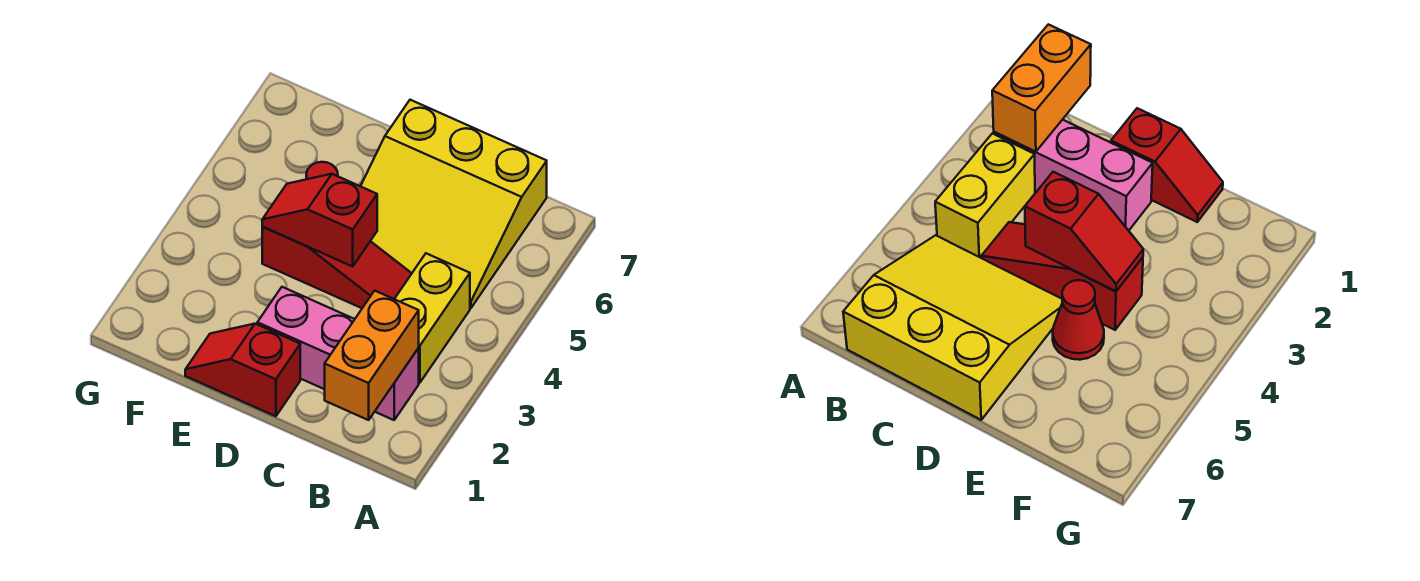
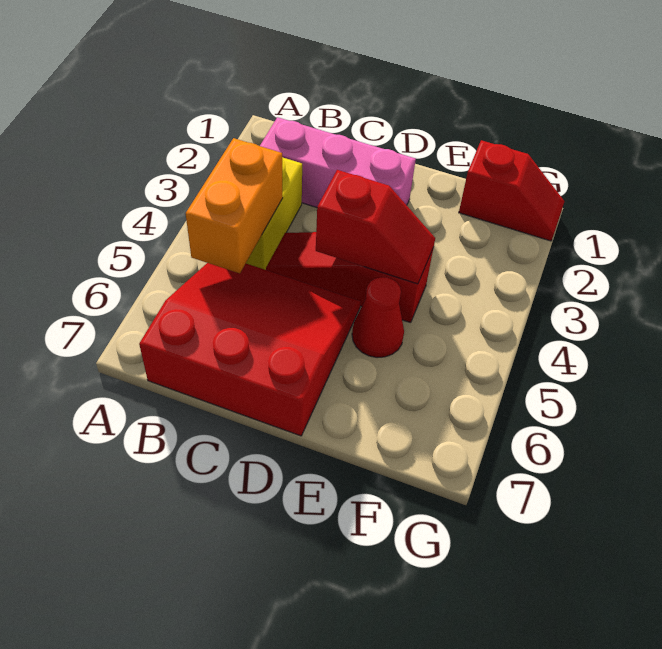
orange brick B1:B2 level 2 -> orange brick B4:B5 level 2
yellow slope B5:D7 level 1 top 7 -> red slope B5:D7 level 1 top 7
red slope D1:E1 level 1 top D -> red slope F1:G1 level 1 top F

